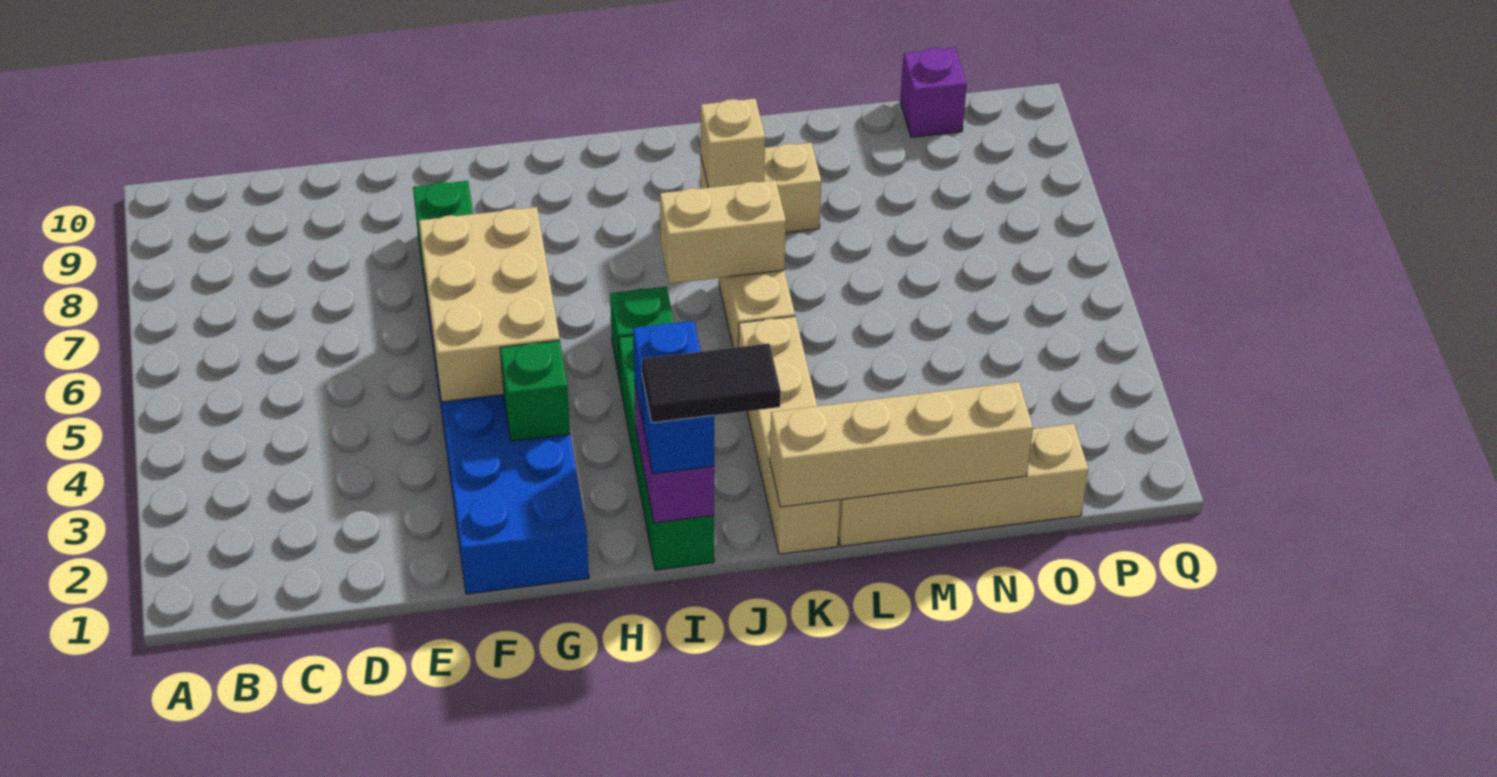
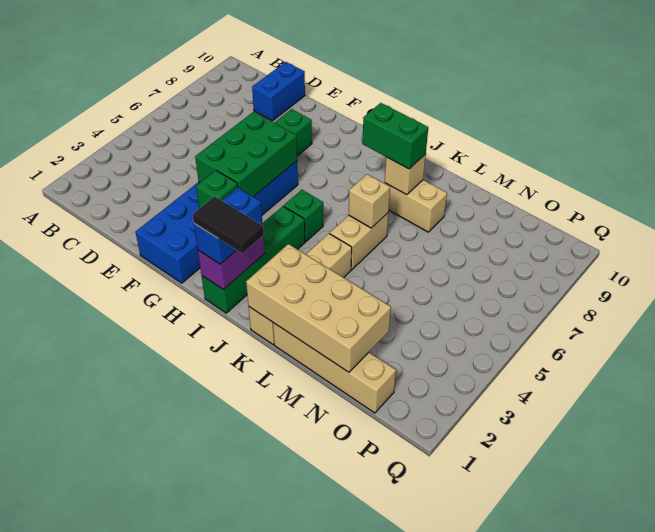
none -> blue brick D9:D10 level 1
tan brick F4:G6 level 2 -> green brick F4:G6 level 2
tan brick J6:K6 level 2 -> tan brick K6 level 2
none -> green brick J8:K8 level 3
tan brick K1:N1 level 2 -> tan brick K1:N2 level 2
purple brick O10 level 1 -> none

